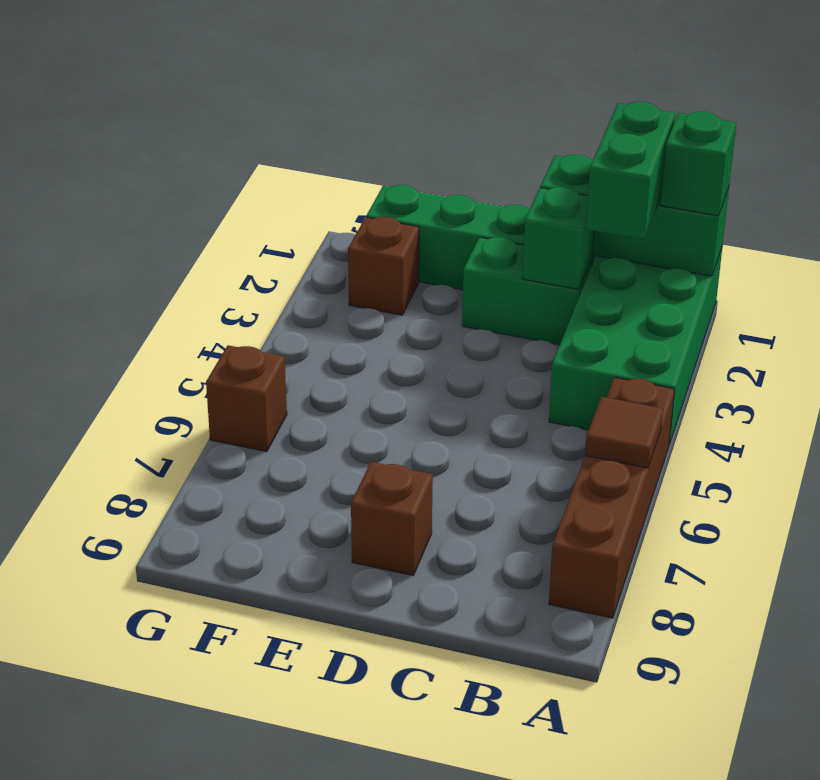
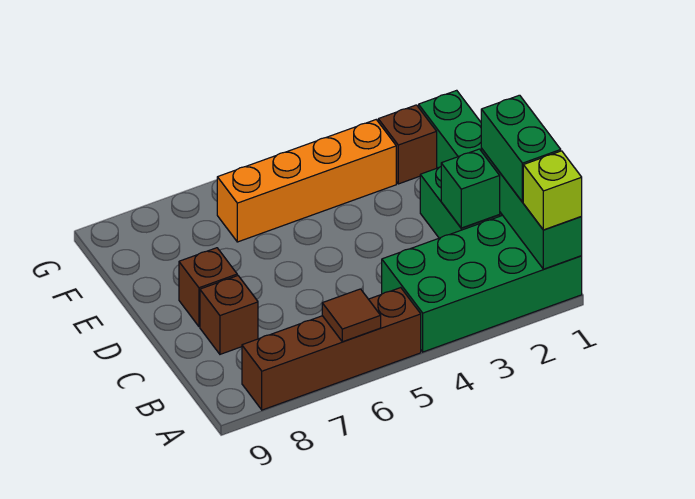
green brick A1 level 3 -> lime brick A1 level 3
green brick B1:B2 level 3 -> green brick B1:C1 level 3
none -> orange brick F3:F6 level 1
brown brick G6 level 1 -> brown brick C8 level 1

